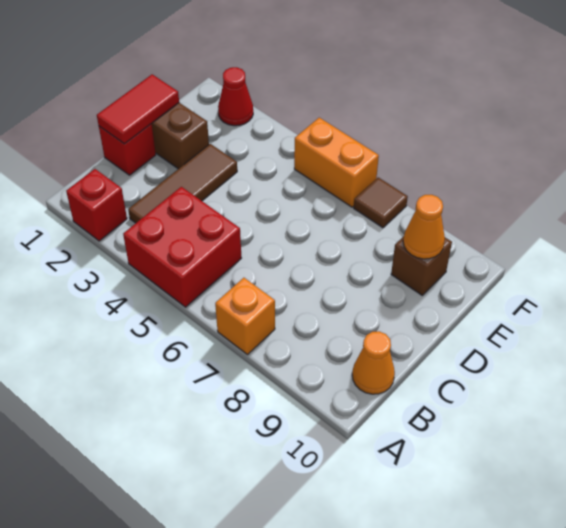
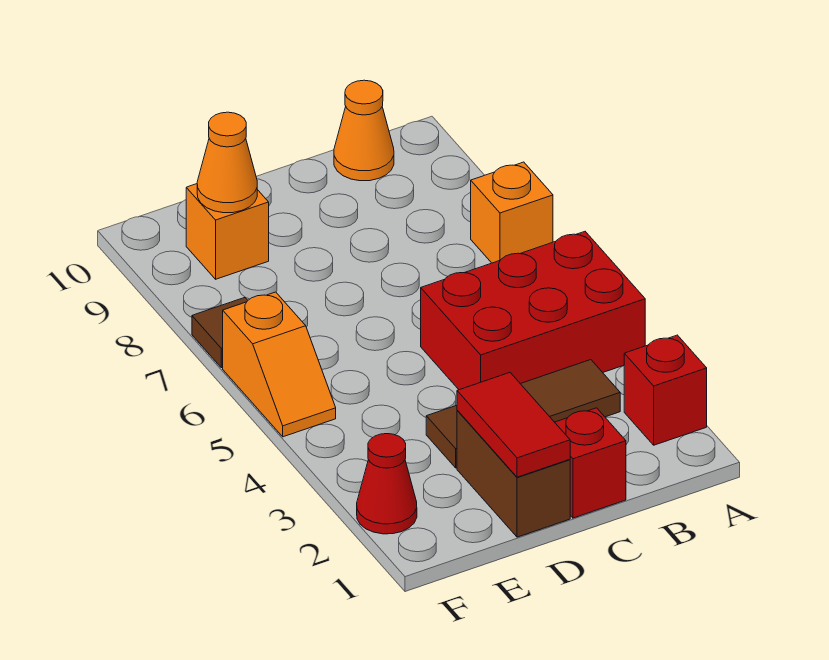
red brick A4:B5 level 1 -> red brick A4:C5 level 1
red tile C1:D1 level 2 -> red tile D1:D2 level 2
brown brick E9 level 1 -> orange brick E9 level 1
orange brick F5:F6 level 1 -> orange slope F5:F6 level 1 top 6

